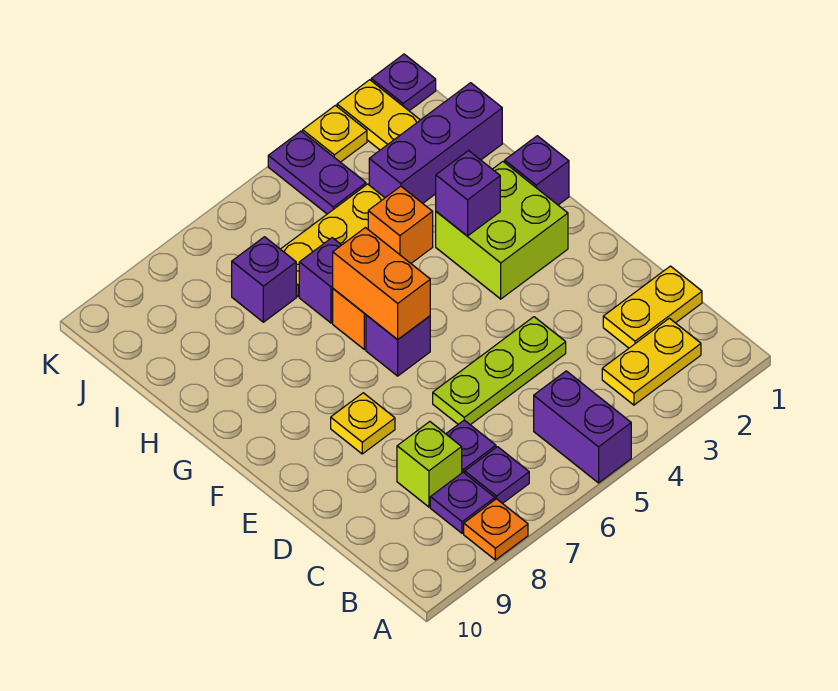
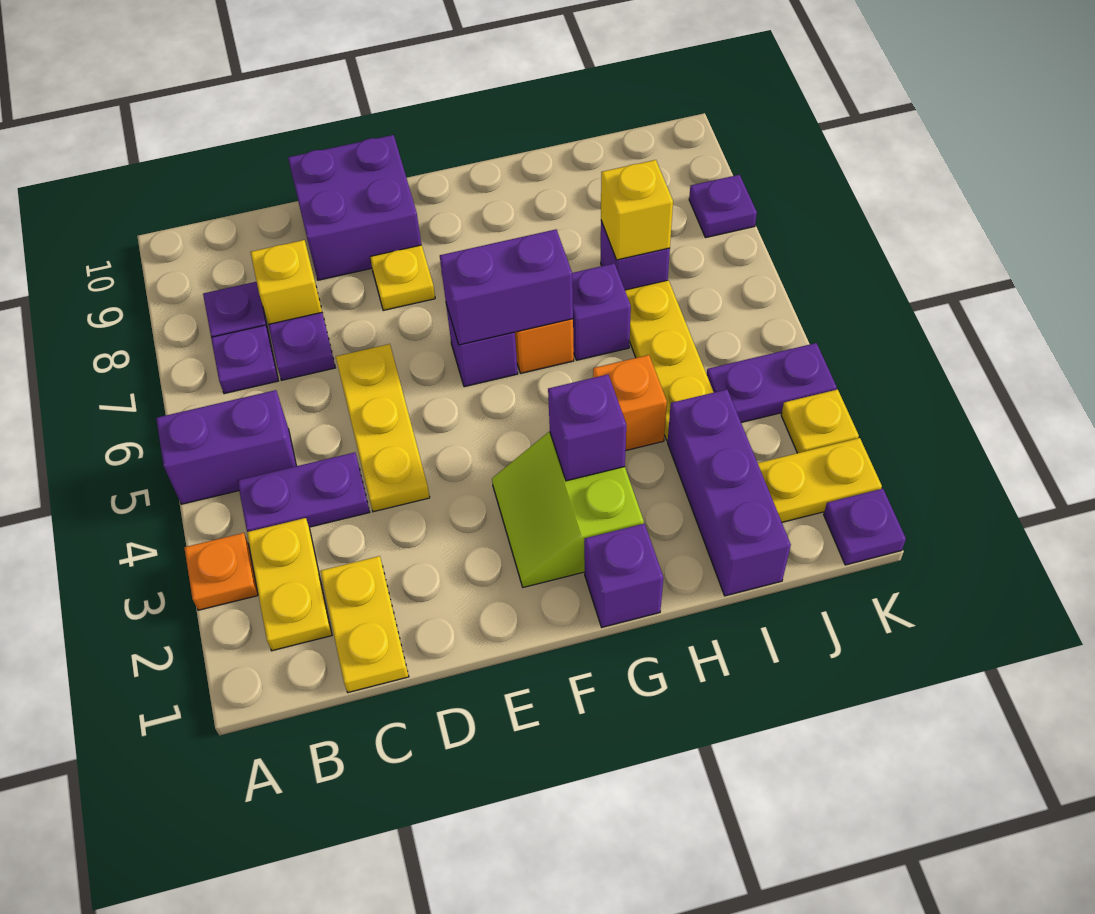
orange plate A8 level 1 -> orange plate A3 level 1
none -> purple plate B4:C4 level 1
lime brick C8 level 1 -> yellow brick C8 level 1
lime plate D4:D6 level 1 -> yellow plate D4:D6 level 1
none -> purple brick D9:E10 level 1
lime brick F2:G3 level 1 -> lime slope F2:G3 level 1 top G
orange brick F6:G6 level 2 -> purple brick F6:G6 level 2
none -> yellow brick I7 level 2
none -> purple plate K8 level 1

